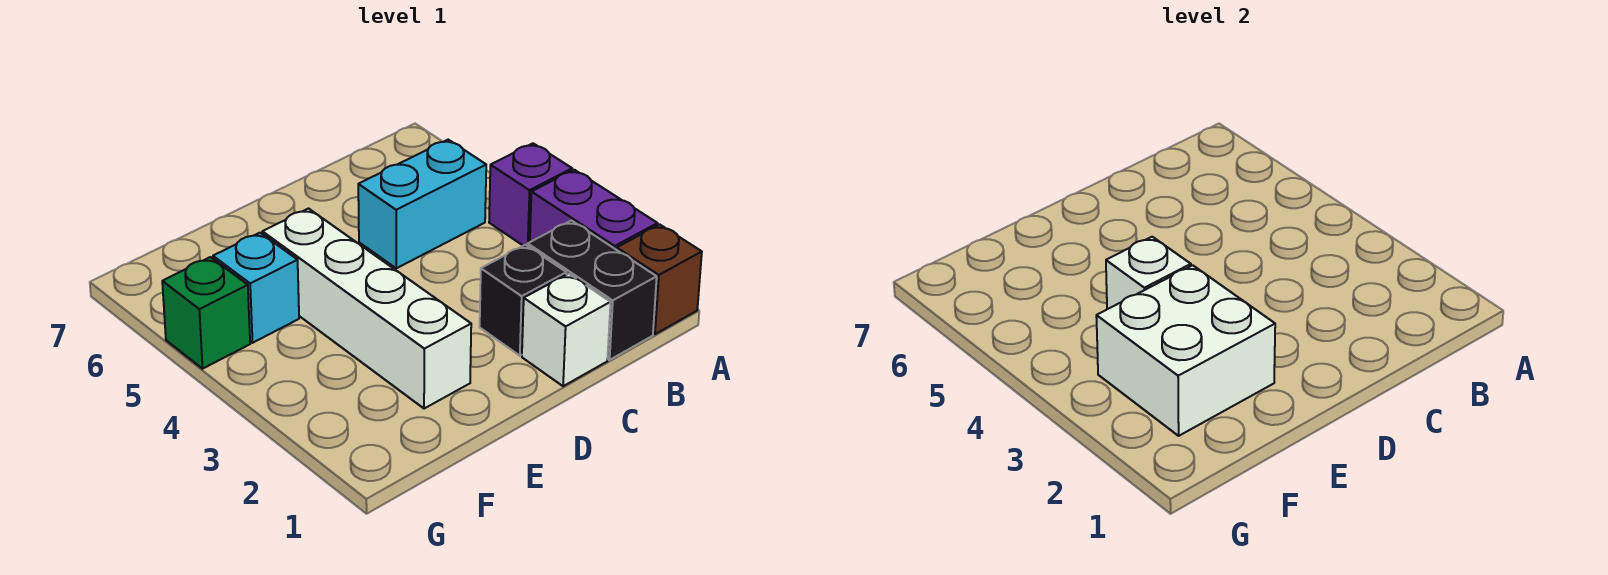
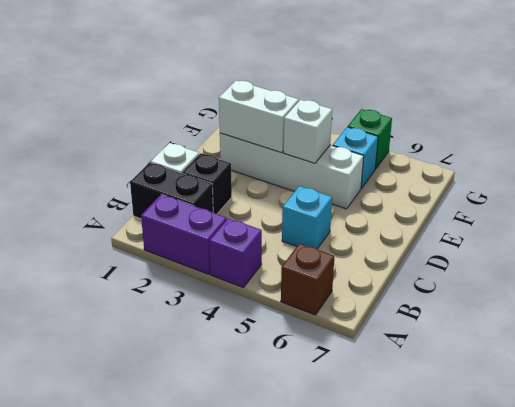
brown brick A1 level 1 -> brown brick A6 level 1
cyan brick B5:C5 level 1 -> cyan brick C5 level 1
white brick E2:F3 level 2 -> white brick E2:E3 level 2

